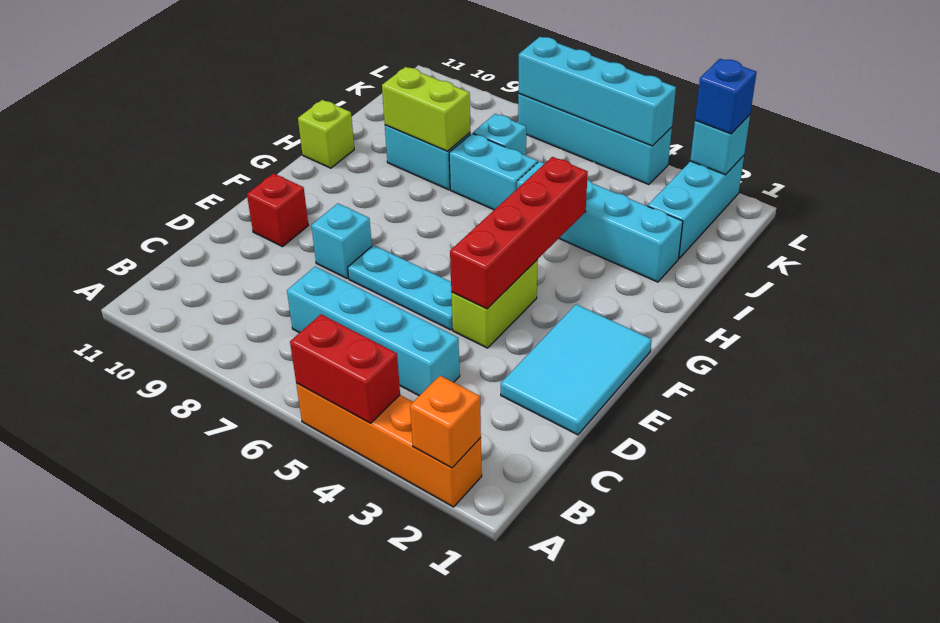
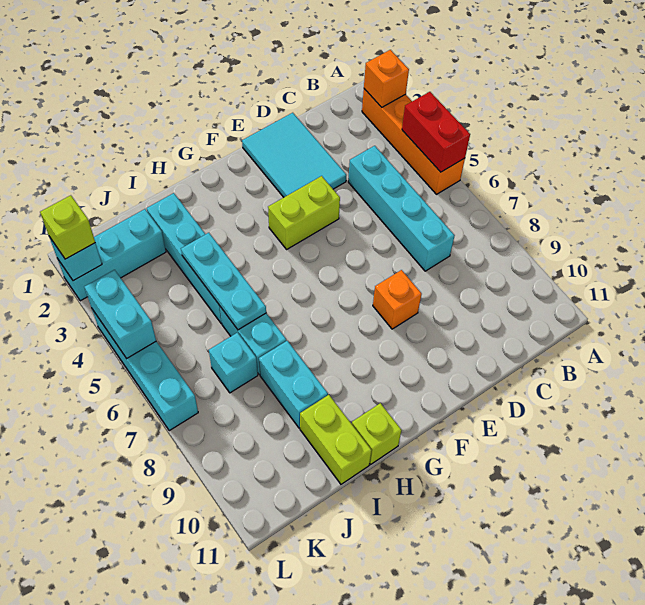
cyan tile D1:F2 level 1 -> cyan tile D1:E3 level 1
red brick E4:H4 level 2 -> none
cyan plate E5:E7 level 1 -> cyan plate I4:I6 level 2
cyan brick E8 level 1 -> orange brick E8 level 1
red brick E10 level 1 -> none
lime brick I8:I9 level 2 -> lime brick I10:I11 level 1
blue brick L2 level 3 -> lime brick L2 level 3
cyan brick L4:L7 level 2 -> cyan brick L4:L5 level 2

